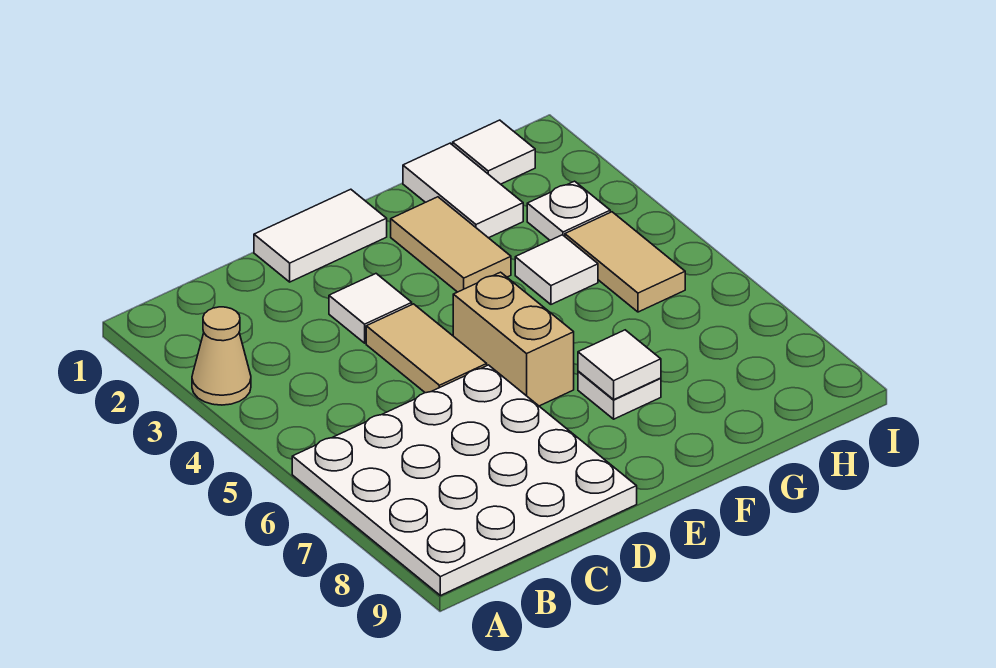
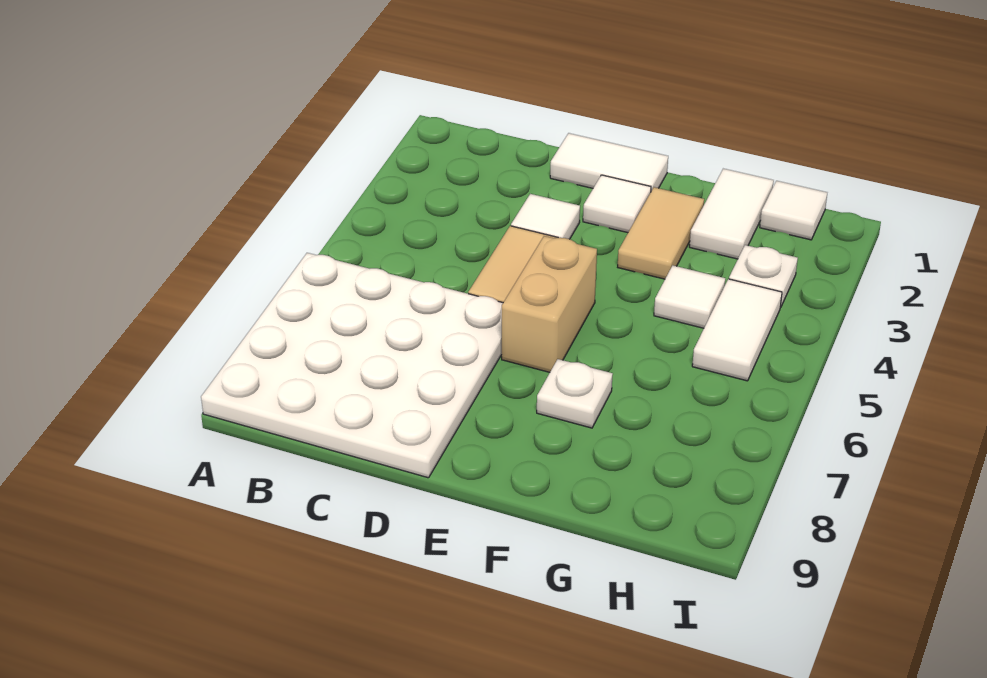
tan cone A3 level 1 -> none
white tile F7 level 2 -> white tile E2 level 1
tan tile H4:H5 level 1 -> white tile H4:H5 level 1

